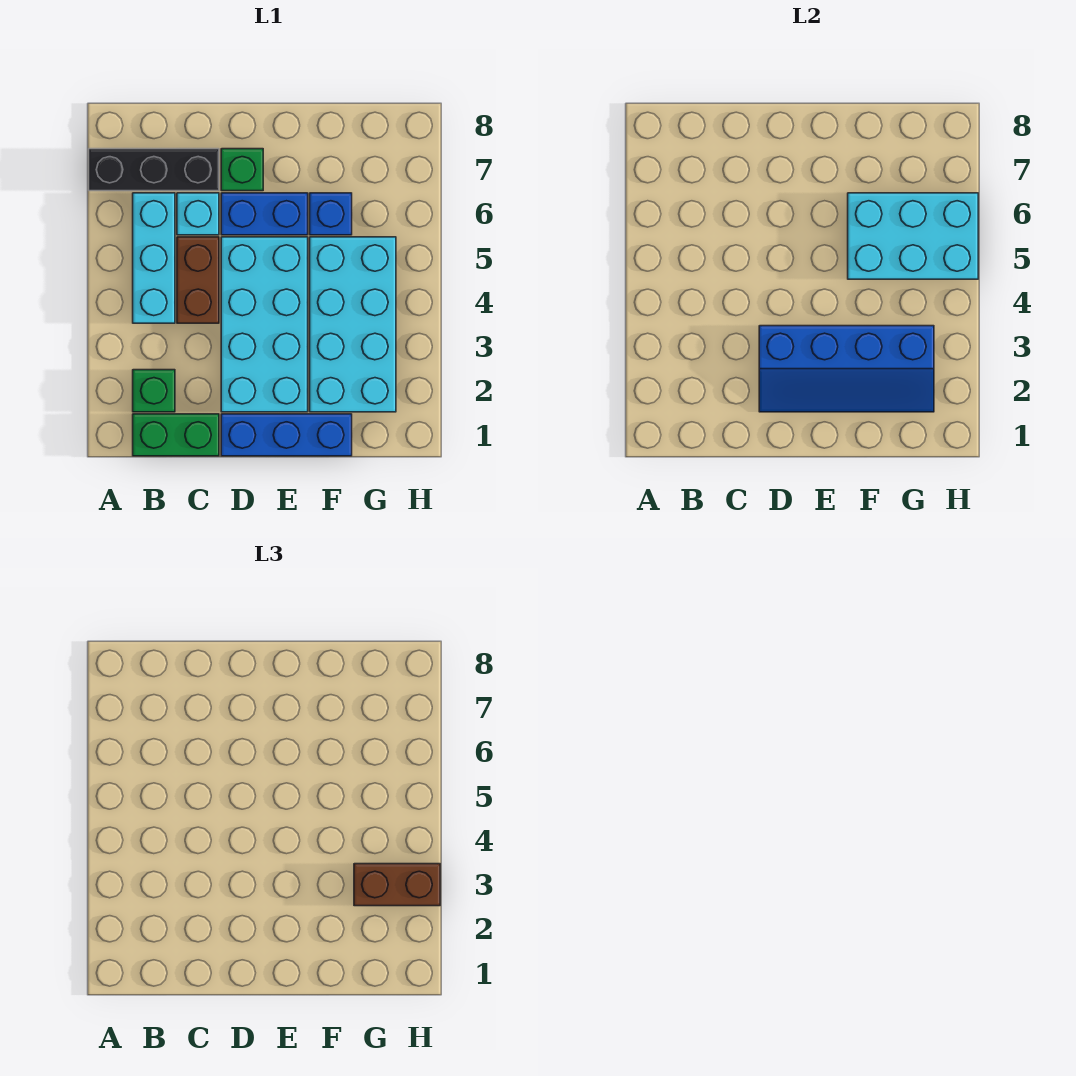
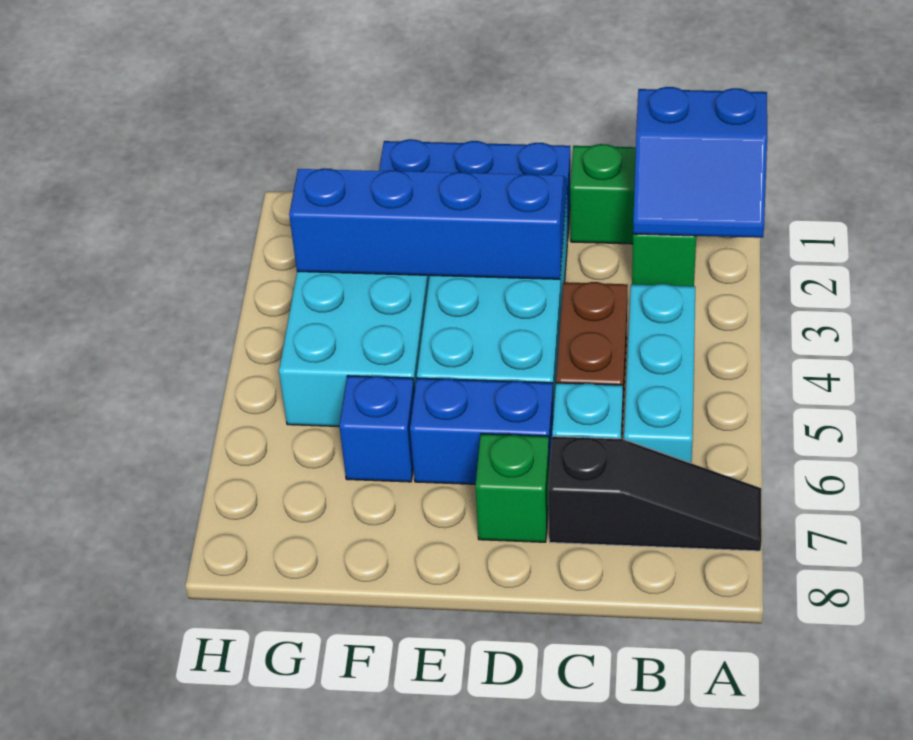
none -> blue slope A1:B2 level 2 top 1
black brick A7:C7 level 1 -> black slope A7:C7 level 1 top C
cyan brick F5:H6 level 2 -> none
brown brick G3:H3 level 3 -> none

